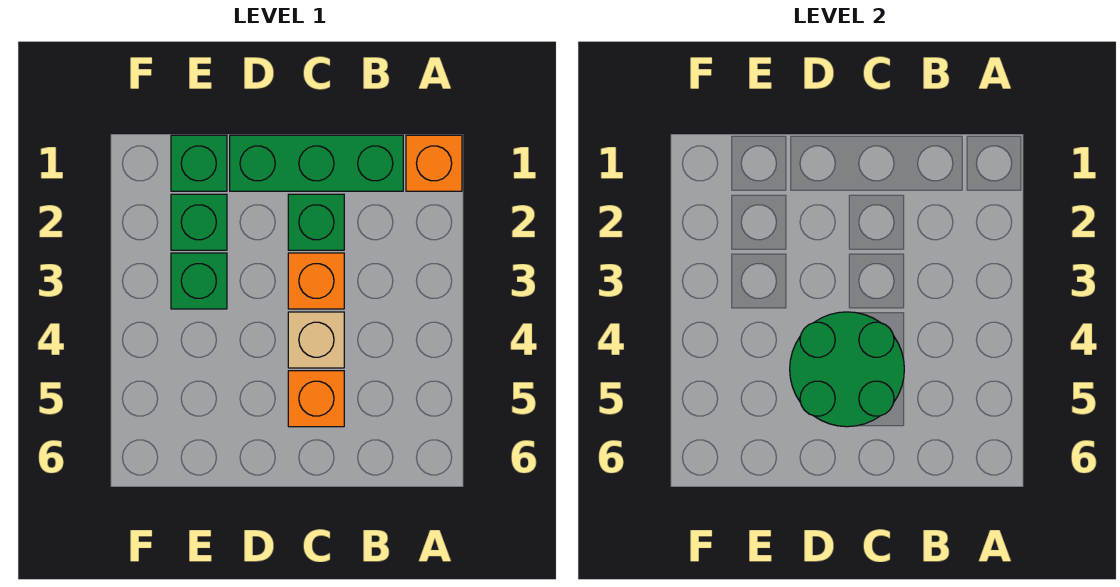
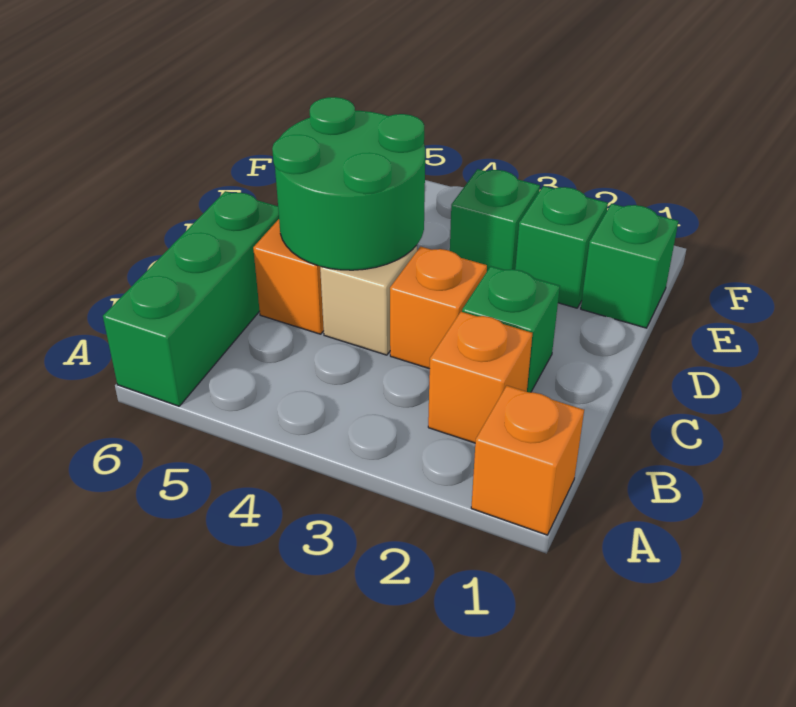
green brick B1:D1 level 1 -> green brick A6:C6 level 1
none -> orange brick B2 level 1

